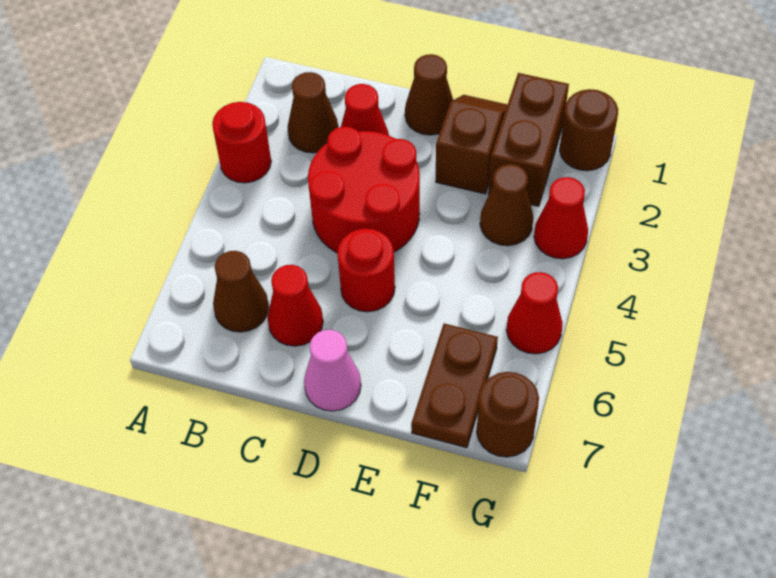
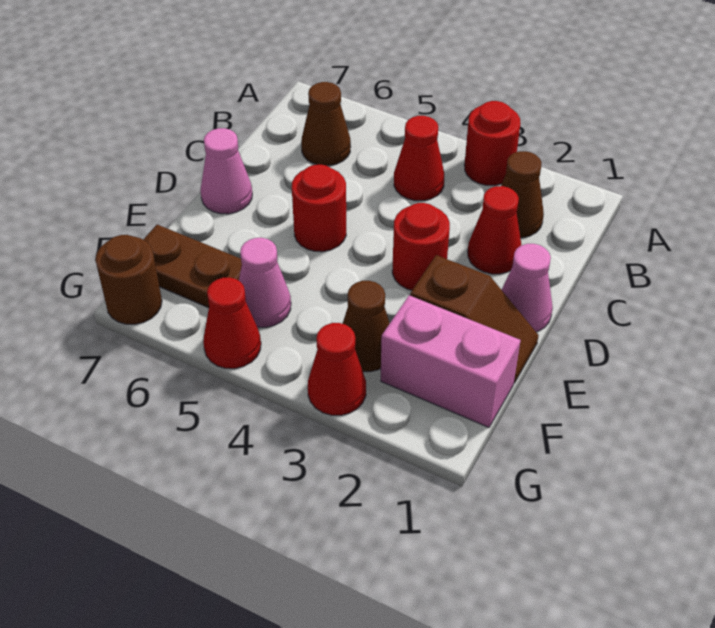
red round brick C3:D4 level 1 -> red round brick D3 level 1
red cone C6 level 1 -> red cone B4 level 1
brown cone D1 level 1 -> pink cone D1 level 1
brown brick F1:F2 level 1 -> pink brick F1:F2 level 1
none -> pink cone F5 level 1
brown round brick G1 level 1 -> none

